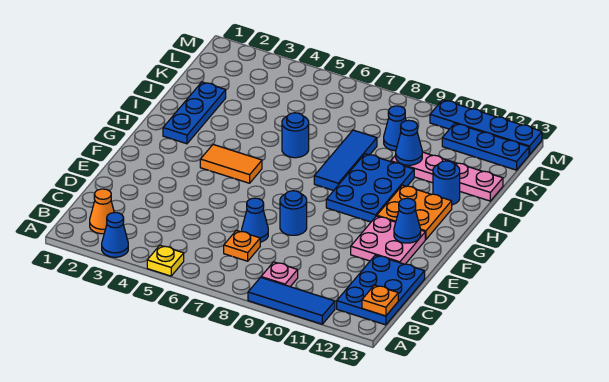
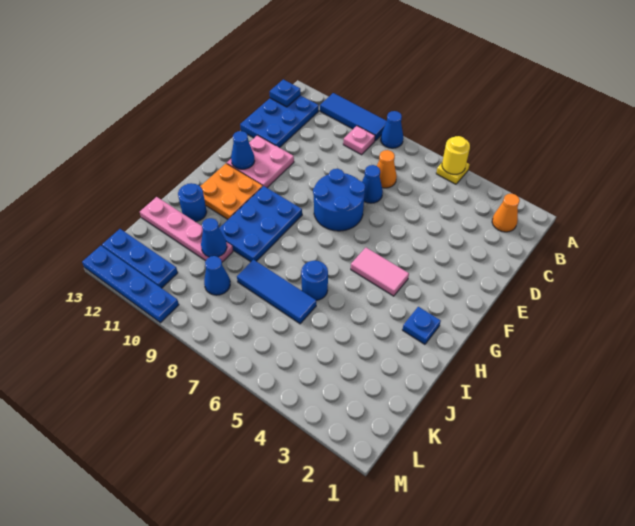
blue cone A3 level 1 -> blue cone A8 level 1
none -> yellow round brick A5 level 2
orange plate B13 level 2 -> blue plate B13 level 2
orange plate C7 level 1 -> orange cone C7 level 1
blue round brick E8 level 1 -> blue round brick E7:F8 level 1
orange tile G4:G5 level 1 -> pink tile G4:G5 level 1
blue plate H2:J2 level 1 -> blue plate H2 level 1
blue tile H8:J8 level 1 -> blue tile J6:J8 level 1

